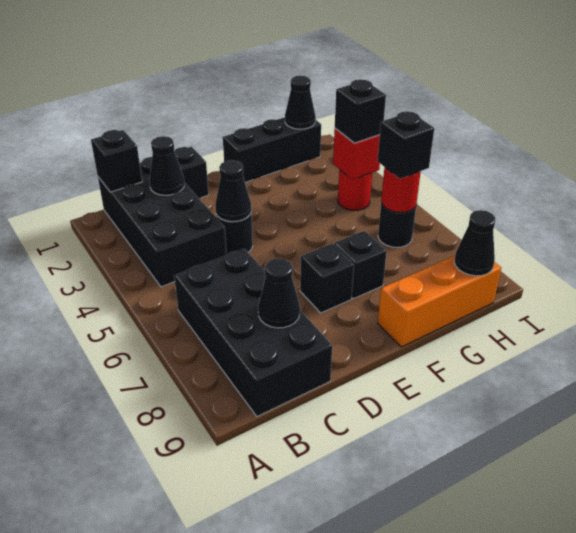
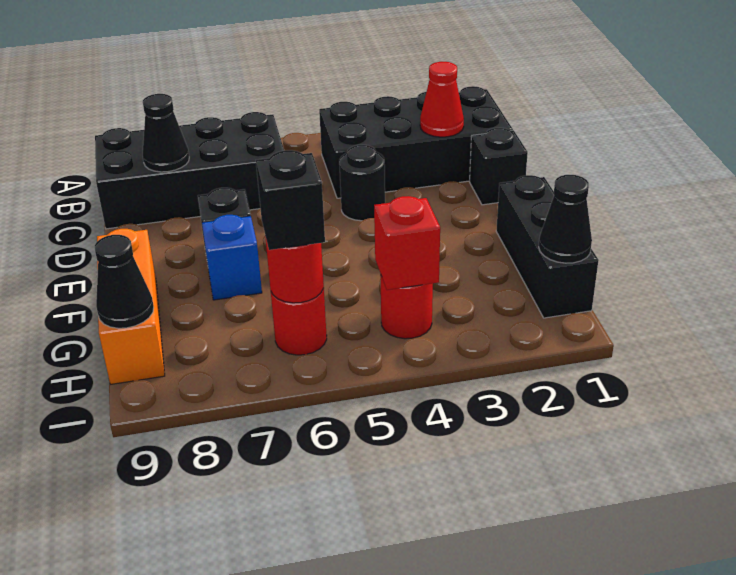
black brick B1 level 2 -> none
black cone C2 level 2 -> red cone C2 level 2
black cone D4 level 2 -> none
black brick F7 level 1 -> blue brick F7 level 1
black brick H4 level 3 -> none
black round brick H6 level 1 -> red round brick H6 level 1

